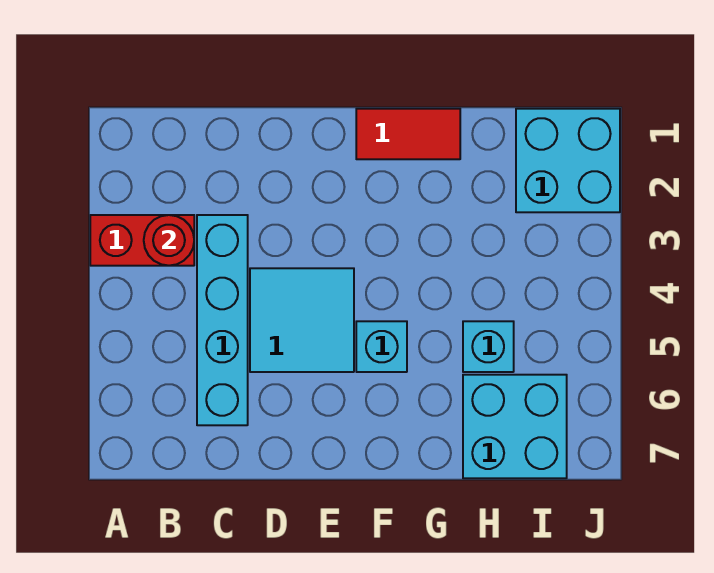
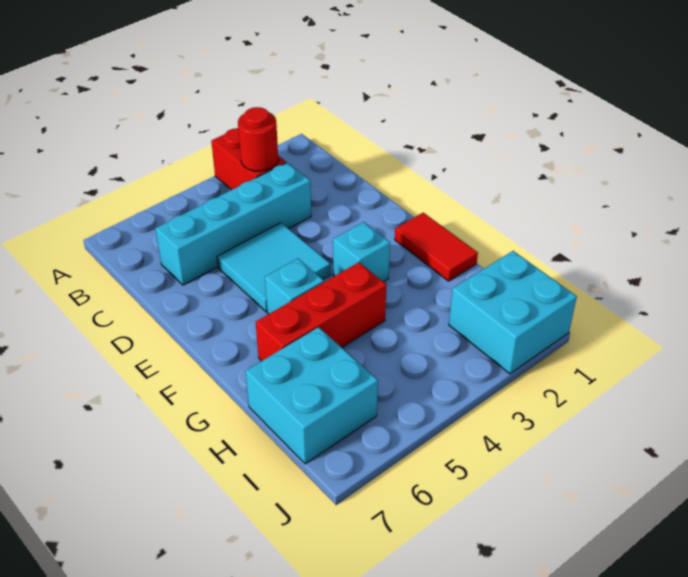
none -> red brick G4:G6 level 1
cyan brick H5 level 1 -> cyan brick F3 level 1

